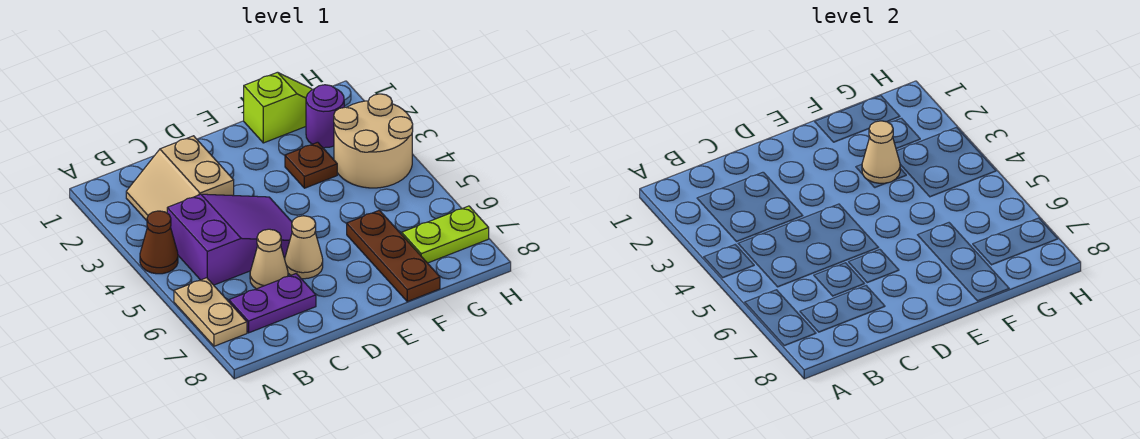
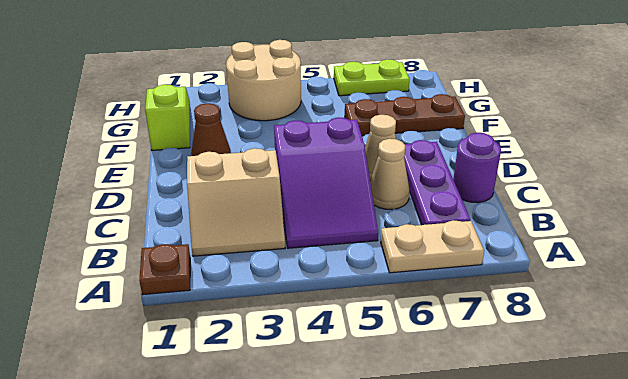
brown cone A4 level 1 -> brown cone E2 level 1
purple slope B4:D5 level 1 top B -> purple slope B4:D5 level 1 top D
purple plate B7:C7 level 1 -> purple plate B7:D7 level 1
brown plate F3 level 1 -> brown plate A1 level 1
tan cone F3 level 2 -> none
purple round brick G2 level 1 -> purple round brick C8 level 1
lime plate G7:H7 level 1 -> lime plate H6:H7 level 1

